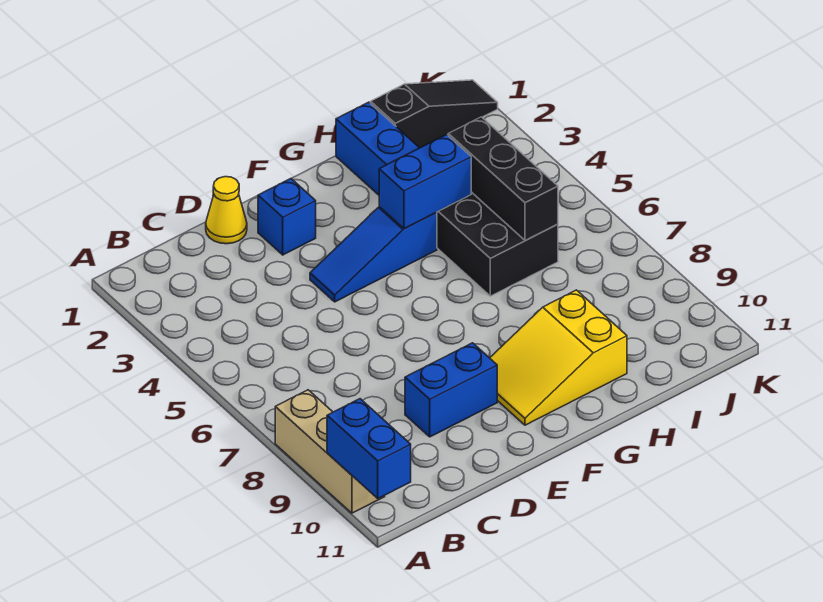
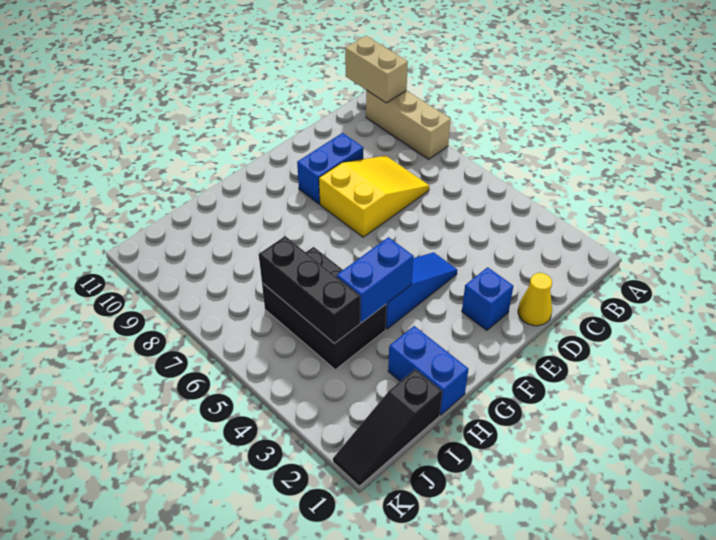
blue brick A10:A11 level 2 -> tan brick A10:A11 level 2
yellow slope F9:H10 level 1 top H -> yellow slope C7:E8 level 1 top E

